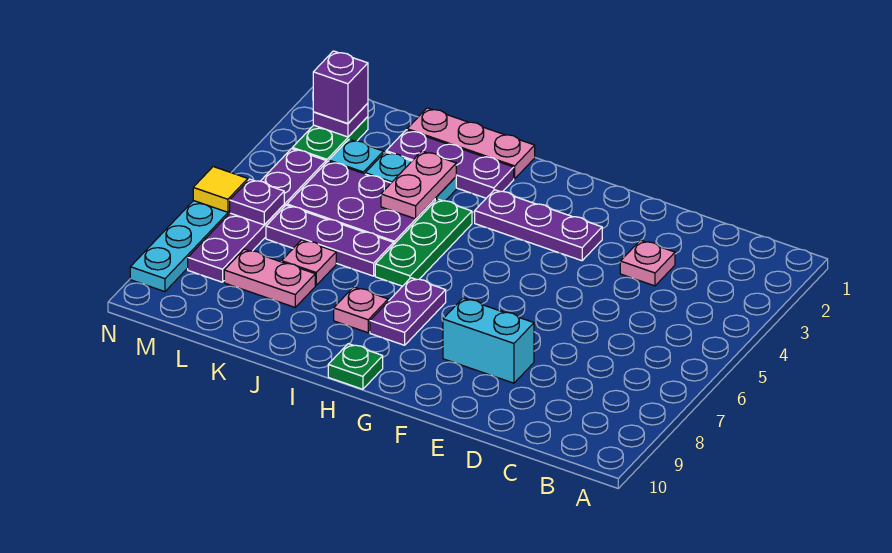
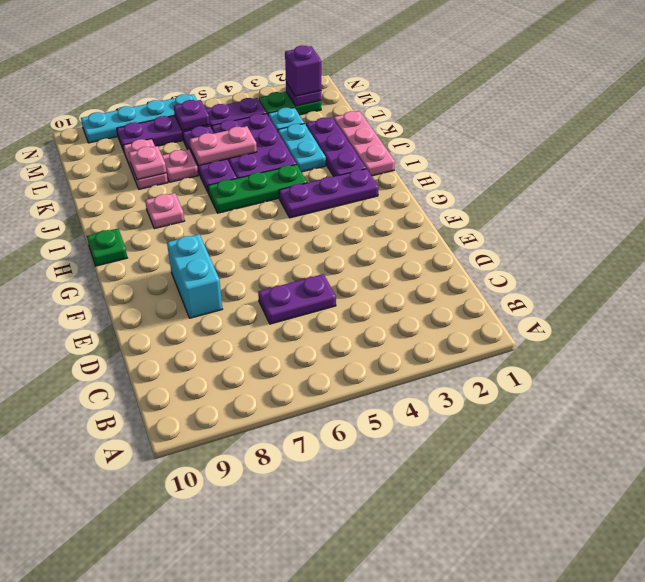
pink plate D3 level 1 -> pink plate K8 level 2
purple plate F3:H3 level 1 -> purple plate H2:H4 level 1
purple plate H7:H8 level 1 -> purple plate D5:D6 level 1
pink plate J3:J4 level 2 -> pink plate K5:K6 level 2
yellow tile N6 level 2 -> none

